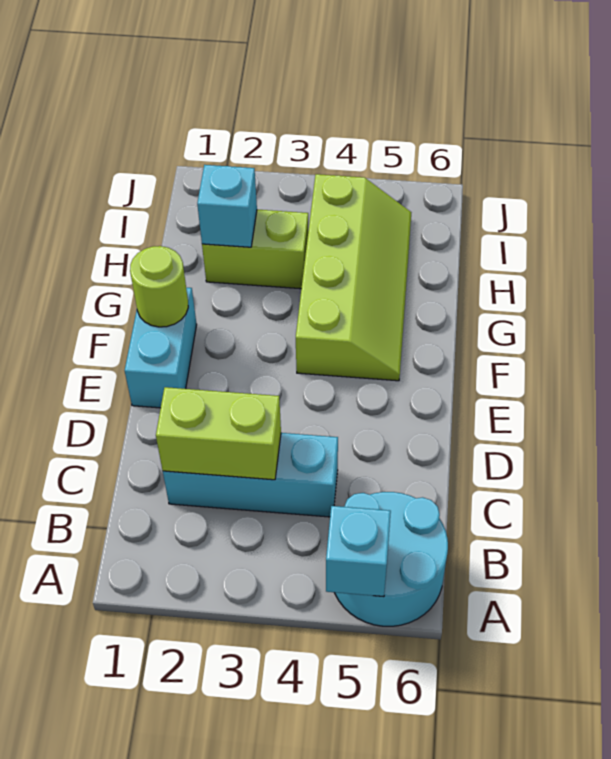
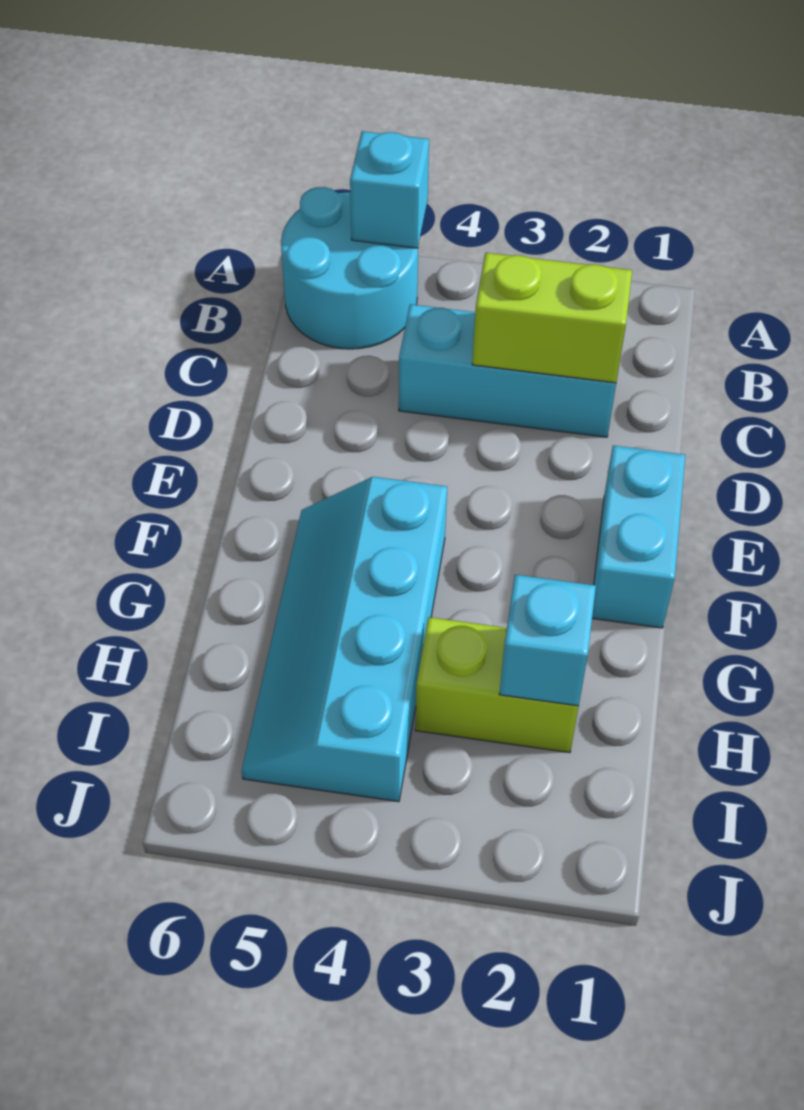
lime round brick F1 level 2 -> none
lime slope F4:I5 level 1 top 4 -> cyan slope F4:I5 level 1 top 4

